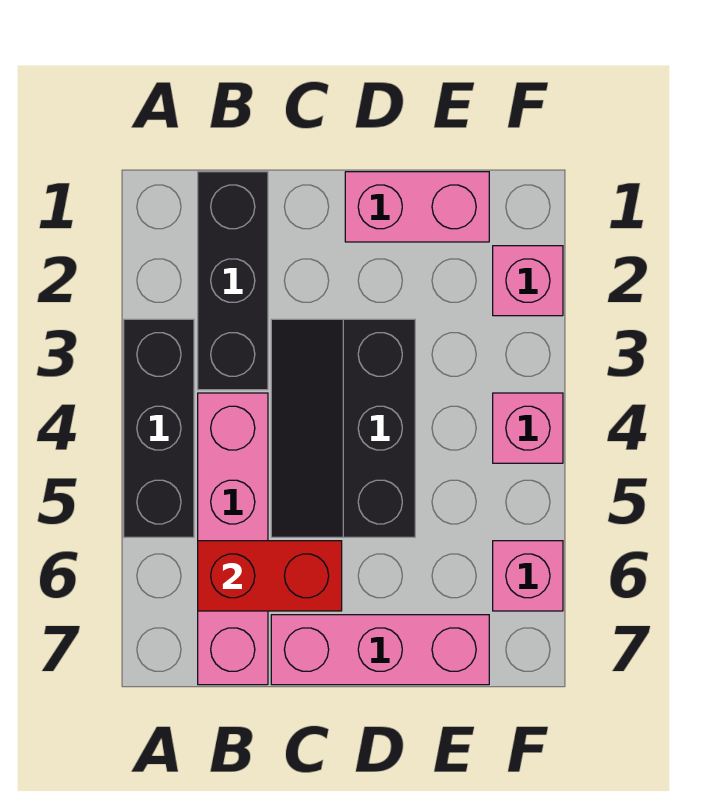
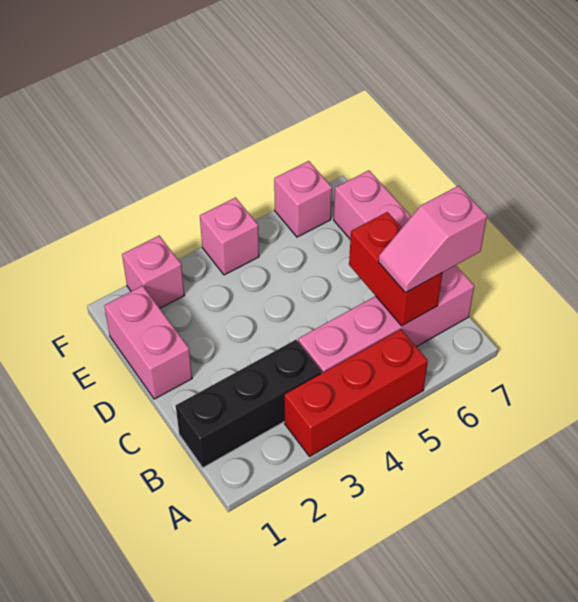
black brick A3:A5 level 1 -> red brick A3:A5 level 1
none -> pink slope B6:B7 level 3 top 7
black slope C3:D5 level 1 top D -> none

